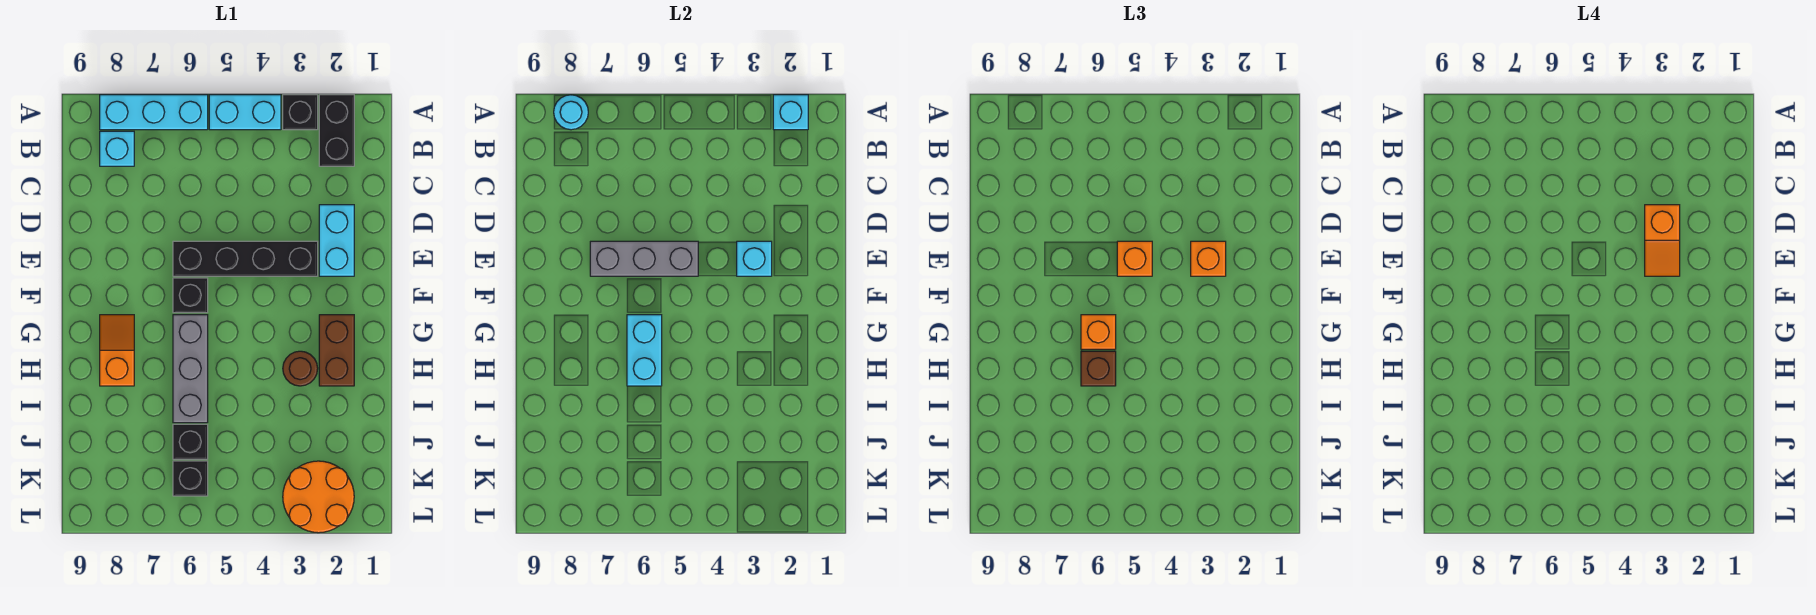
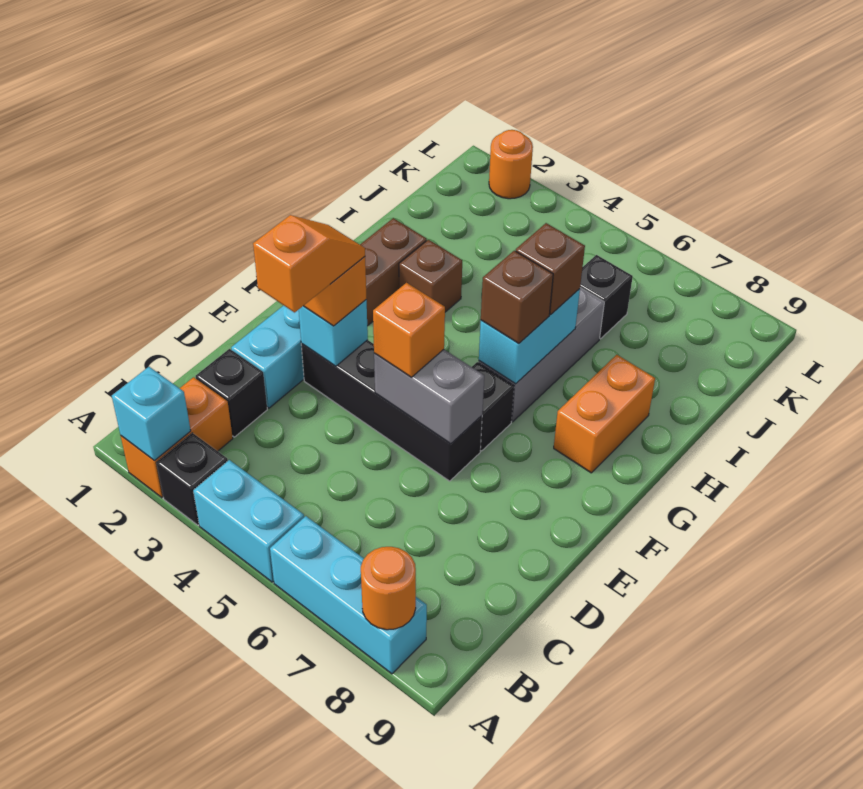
black brick A2:B2 level 1 -> orange brick A2:B2 level 1
cyan round brick A8 level 2 -> orange round brick A8 level 2
cyan brick B8 level 1 -> none
grey brick E5:E7 level 2 -> grey brick E5:E6 level 2
orange brick G6 level 3 -> brown brick G6 level 3
orange slope G8:H8 level 1 top H -> orange brick G8:H8 level 1
brown round brick H3 level 1 -> brown brick H3 level 1
orange round brick K2:L3 level 1 -> orange round brick L2 level 1
black brick K6 level 1 -> black brick C2 level 1

